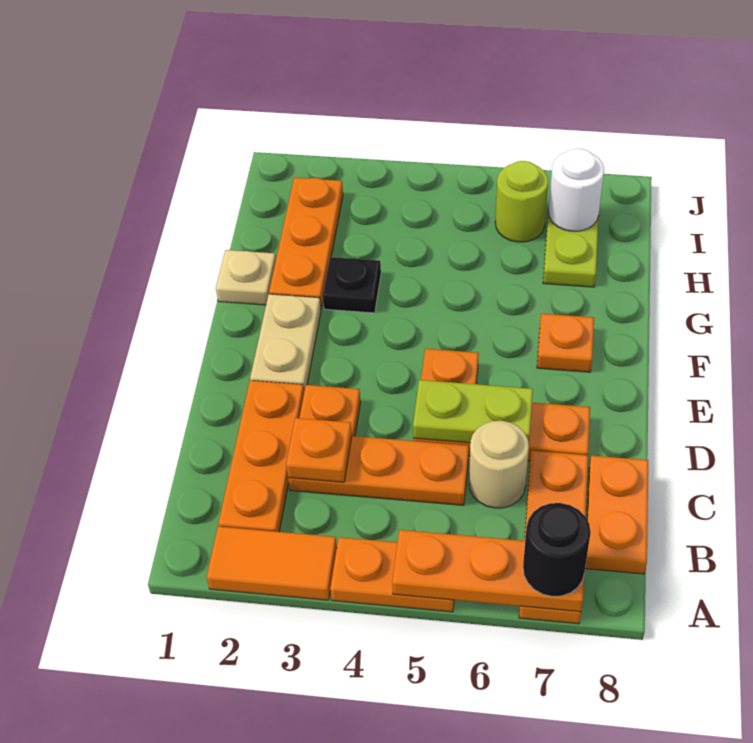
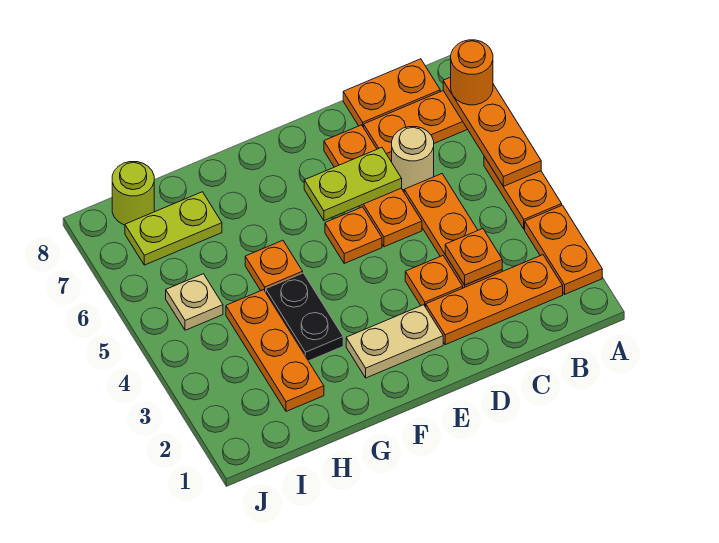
orange tile A2:A3 level 1 -> orange plate A2:A3 level 1
black round brick A7 level 3 -> orange round brick A7 level 3
lime plate D5:D6 level 2 -> lime plate D6:E6 level 2
orange plate F7 level 1 -> orange plate G5 level 1
tan plate G1 level 1 -> tan plate I5 level 1
orange plate G2:I2 level 1 -> orange plate H2:H4 level 1
black plate G3 level 1 -> black plate G3:G4 level 1
lime round brick I6 level 1 -> lime round brick I8 level 1
white round brick I7 level 2 -> none

